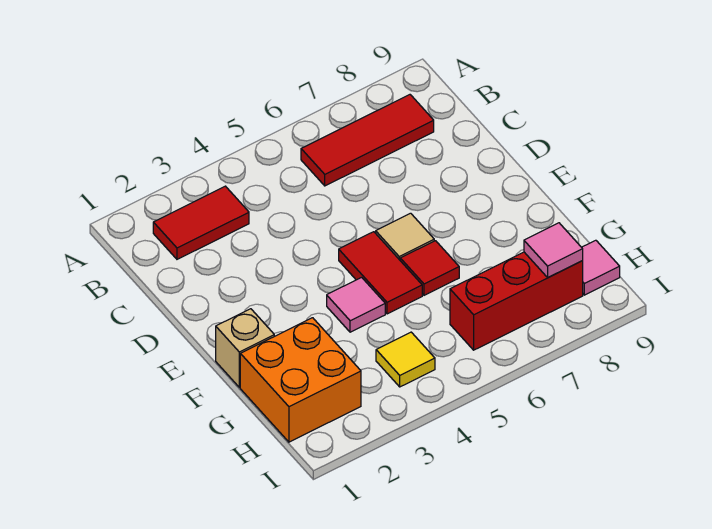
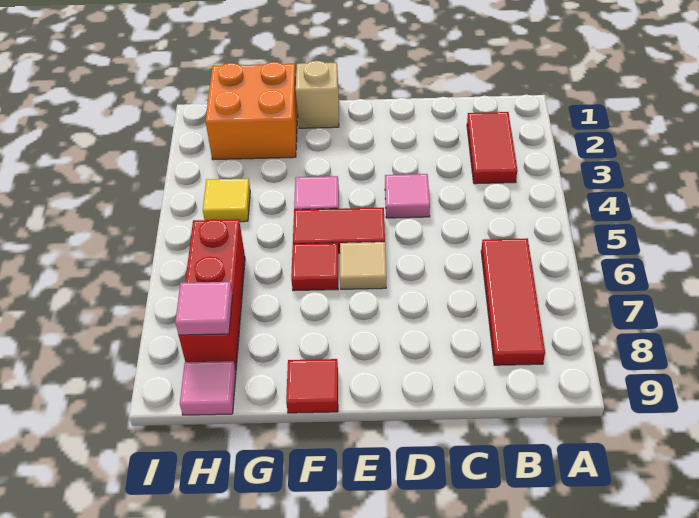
none -> pink tile D4 level 1
none -> red tile F9 level 1

